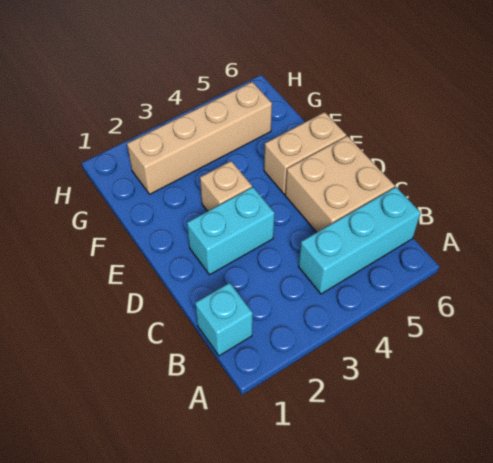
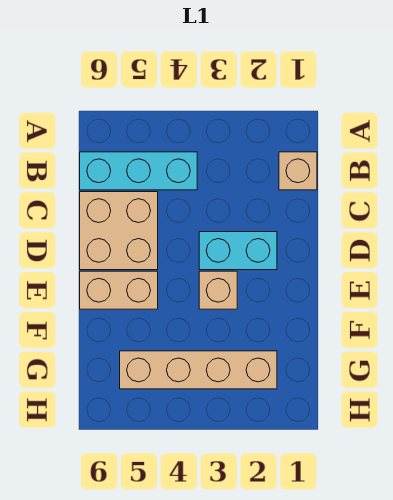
cyan brick B1 level 1 -> tan brick B1 level 1

